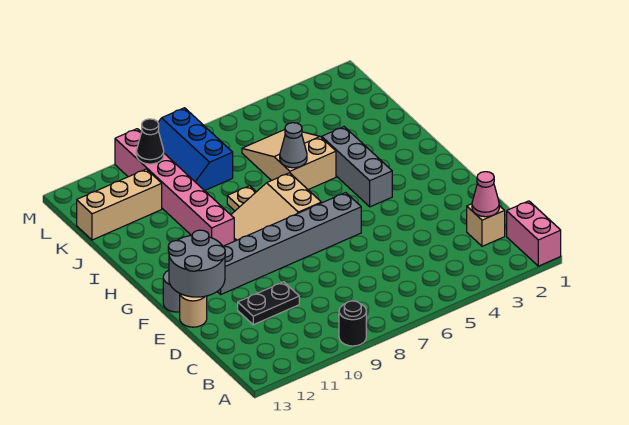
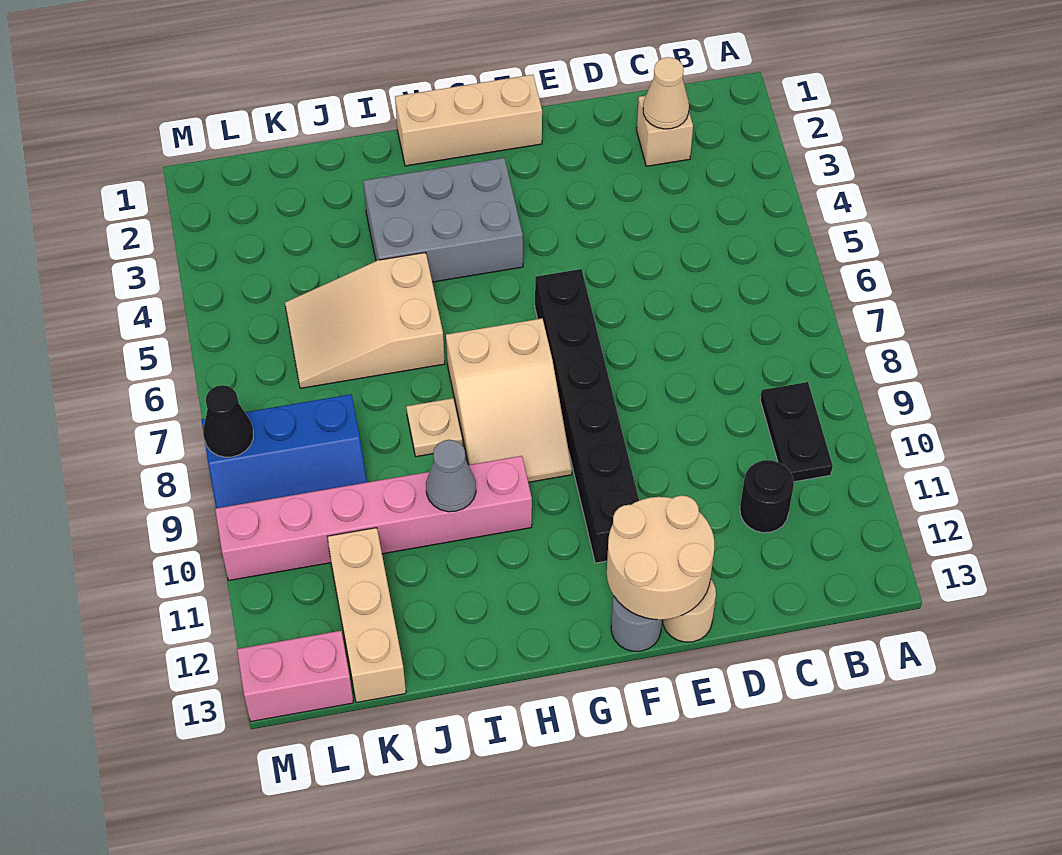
pink brick A1:B1 level 1 -> pink brick L13:M13 level 1
black round brick A9 level 1 -> black round brick C11 level 1
pink cone C2 level 2 -> tan cone C2 level 2
black plate D10:D11 level 1 -> black plate B9:B10 level 1
grey round brick E12:F13 level 2 -> tan round brick E12:F13 level 2
none -> tan brick F1:H1 level 1
grey brick F6:F11 level 1 -> black brick F6:F11 level 1
grey brick G4:I4 level 1 -> grey brick G3:I4 level 1
grey cone I6 level 2 -> grey cone I10 level 2
black cone L10 level 2 -> black cone M8 level 2

